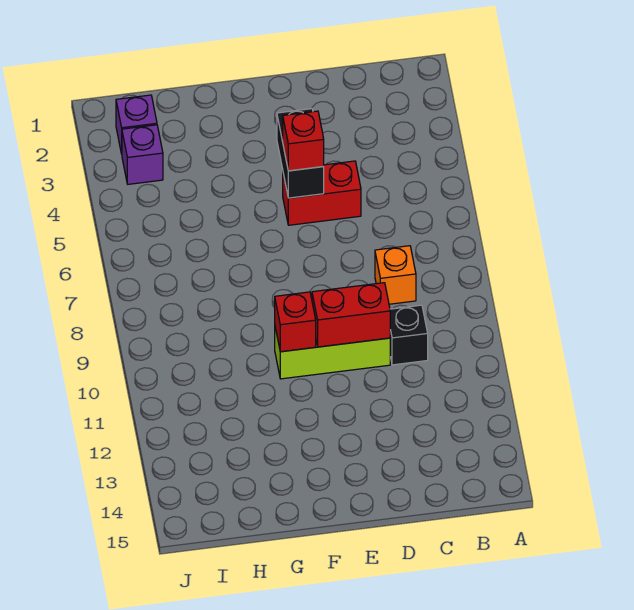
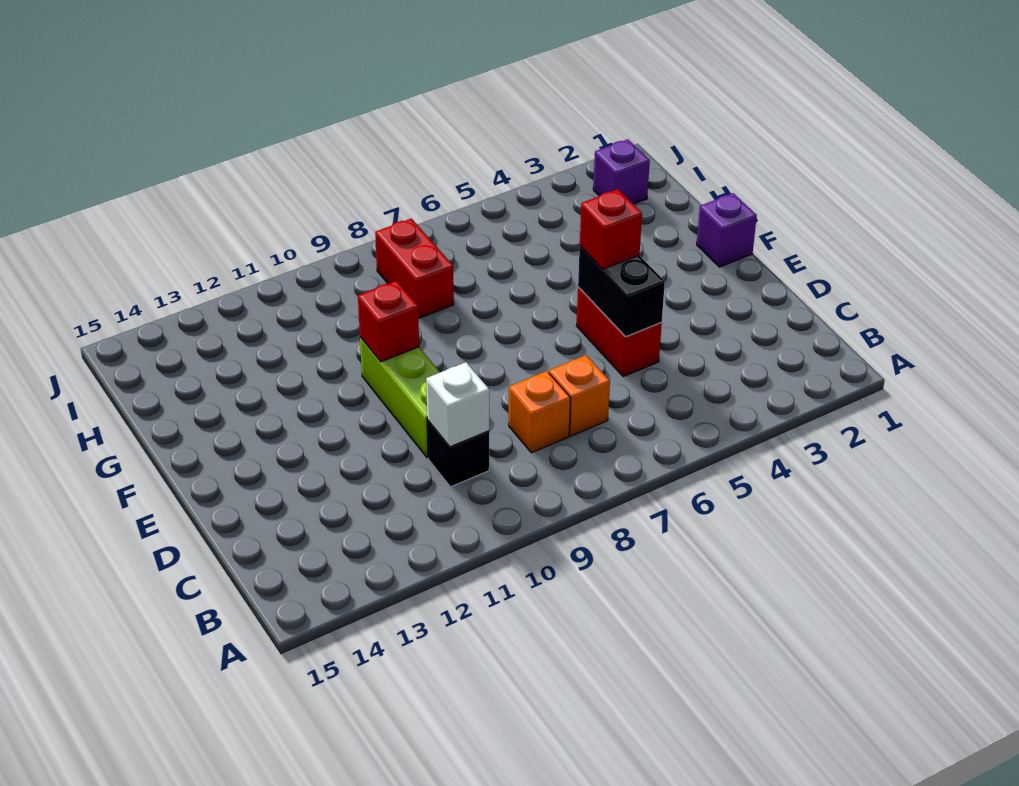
none -> orange brick C7 level 1
none -> white brick C10 level 2
red brick D10:E10 level 2 -> red brick H8:I8 level 1
black brick E4:E5 level 2 -> black brick D5:E5 level 2
purple brick I3 level 1 -> purple brick F1 level 1

